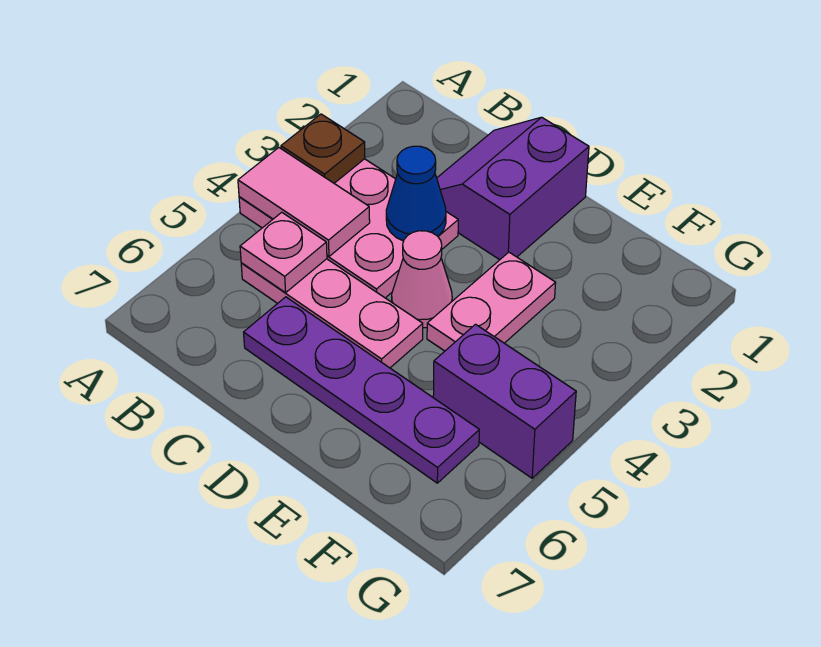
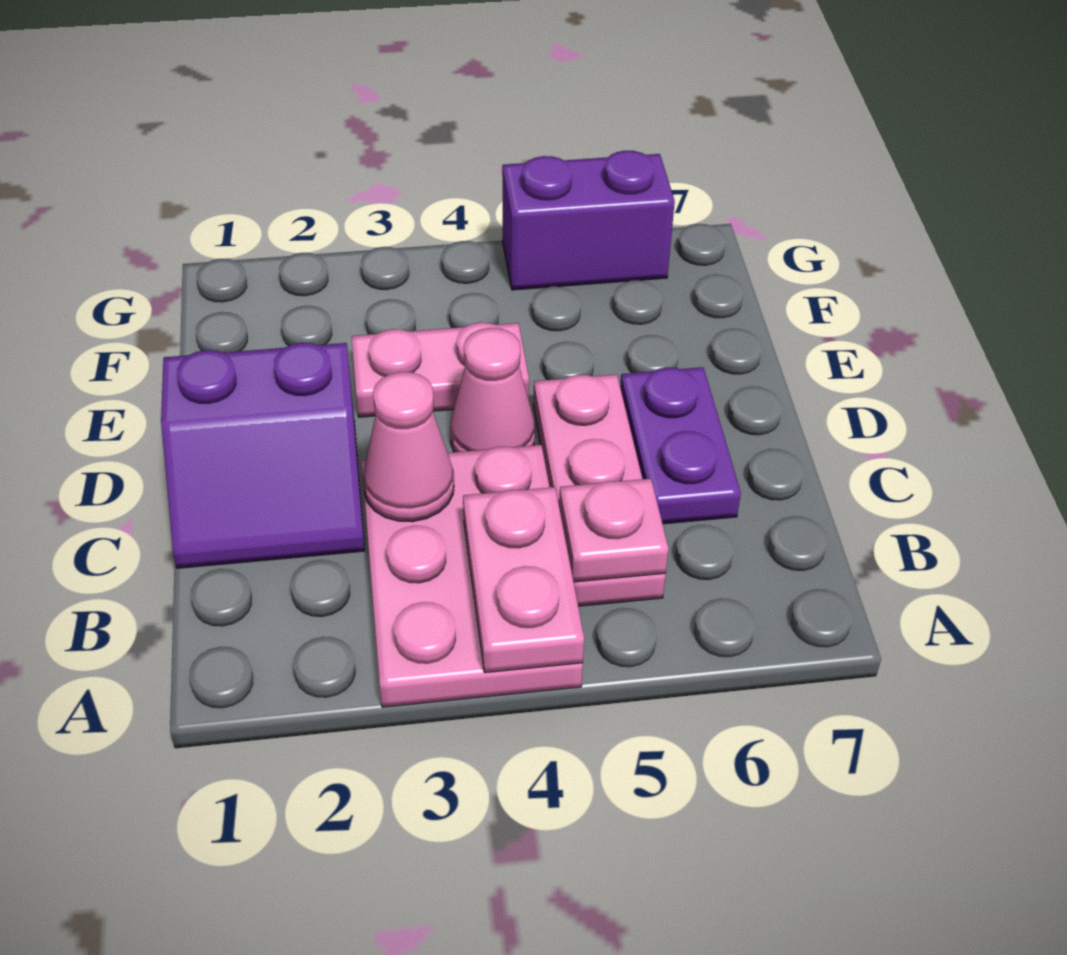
brown plate A3 level 2 -> none
pink tile A4:B4 level 2 -> pink plate A4:B4 level 2
blue cone C3 level 2 -> pink cone C3 level 2
purple plate C6:F6 level 1 -> purple plate C6:D6 level 1
purple brick F5:G5 level 1 -> purple brick G5:G6 level 1

